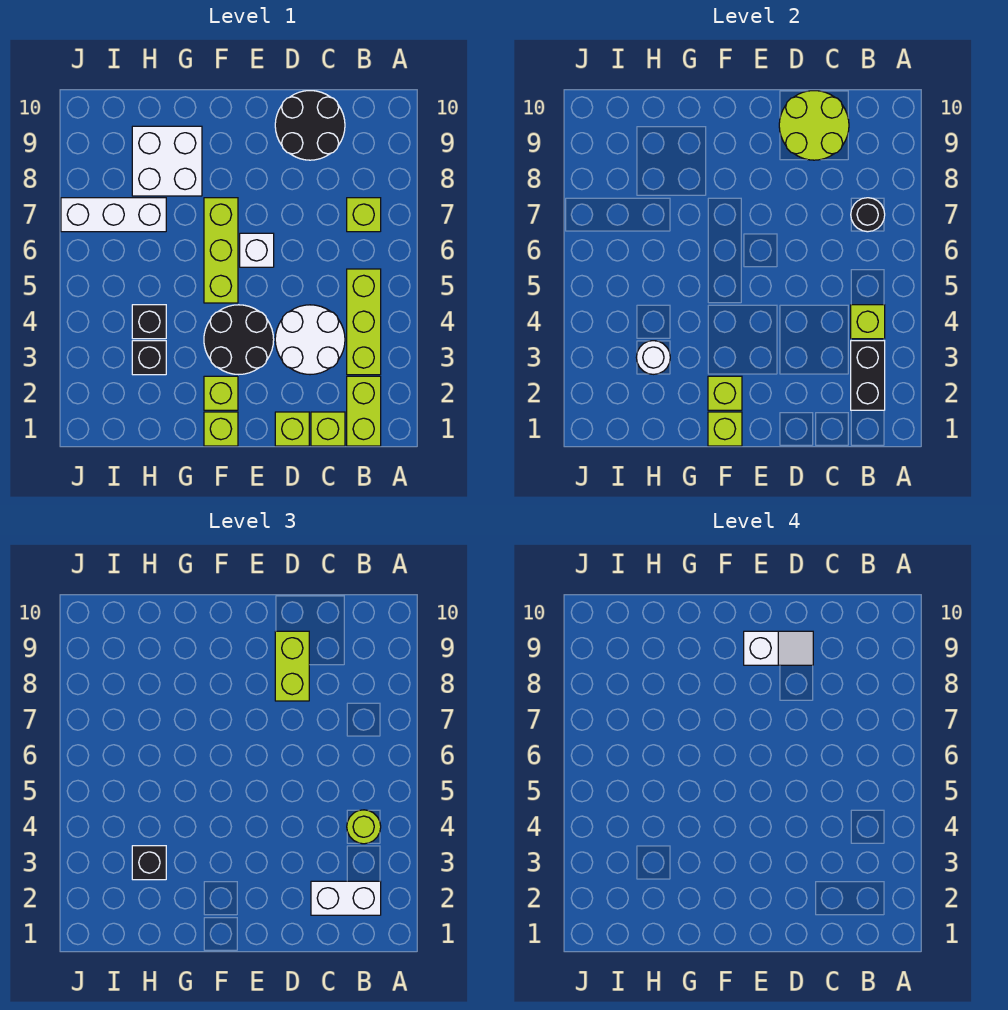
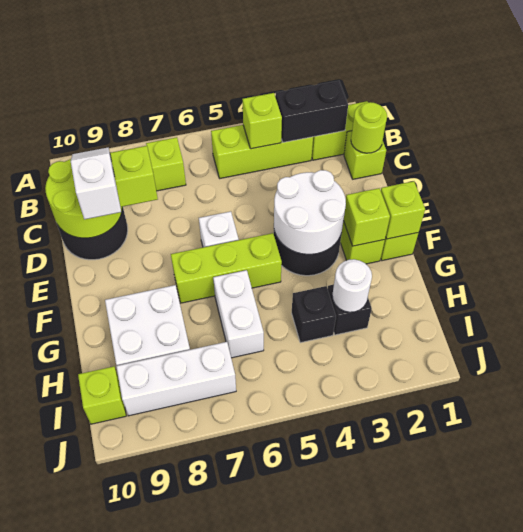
white brick B2:C2 level 3 -> white brick G6:H6 level 1
lime round brick B4 level 3 -> lime round brick C1 level 2
black round brick B7 level 2 -> none
white round brick C3:D4 level 1 -> white round brick E3:F4 level 2
lime brick D1 level 1 -> lime brick I10 level 1
black brick H3 level 3 -> none
white brick H7:J7 level 1 -> white brick I7:I9 level 1

